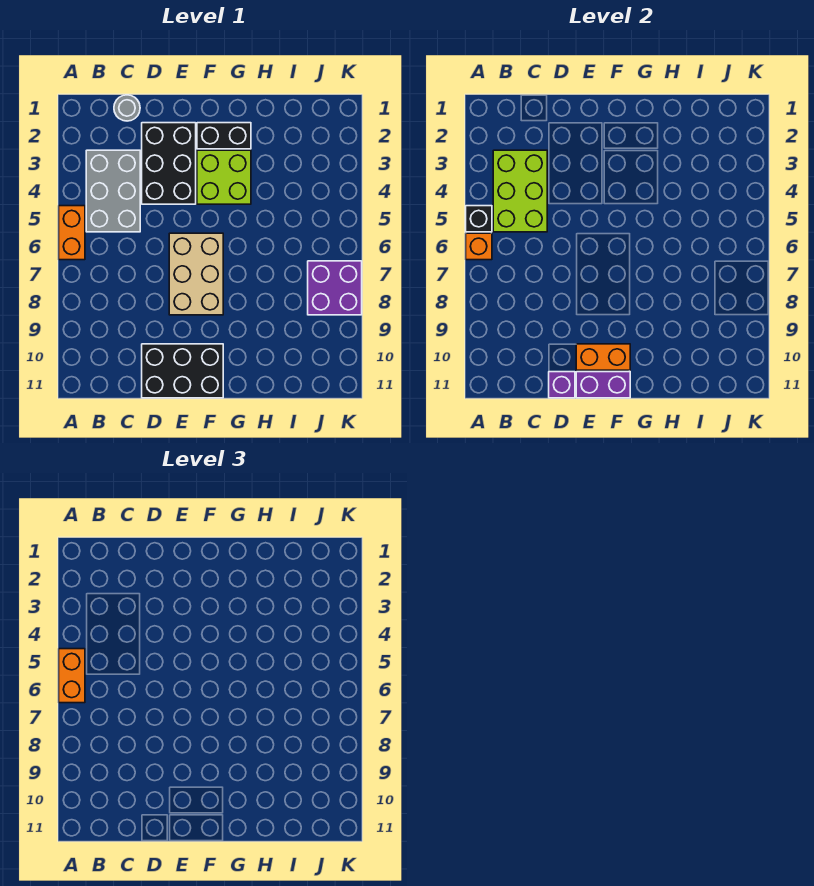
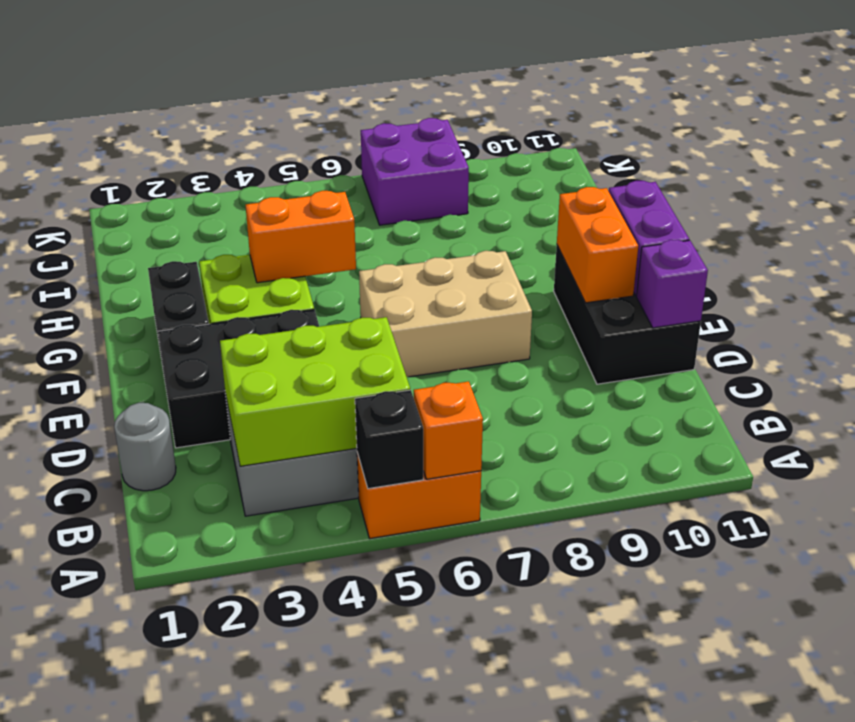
orange brick A5:A6 level 3 -> orange brick G4:G5 level 2

